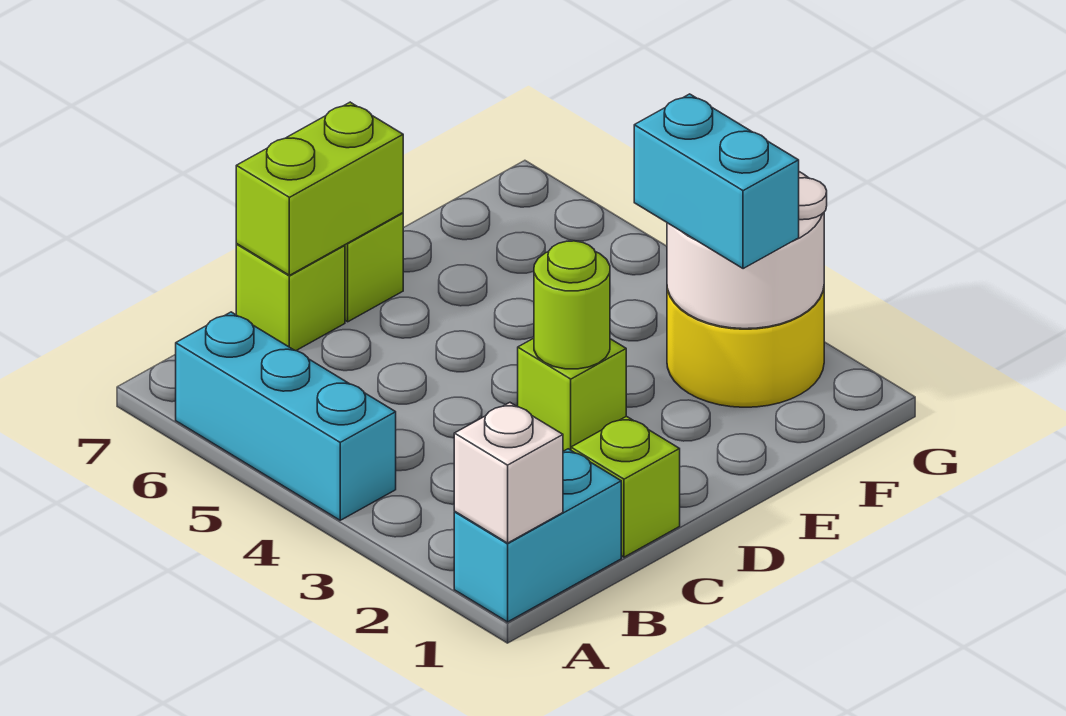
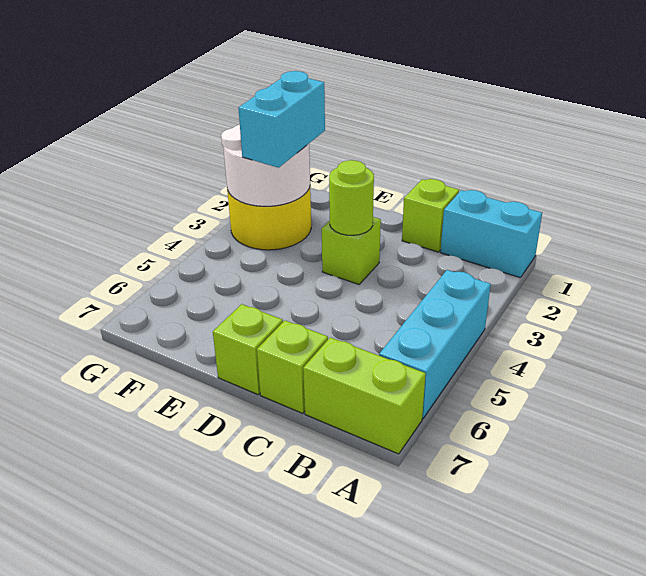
white brick A1 level 2 -> none
lime brick C7:D7 level 2 -> lime brick A7:B7 level 1

